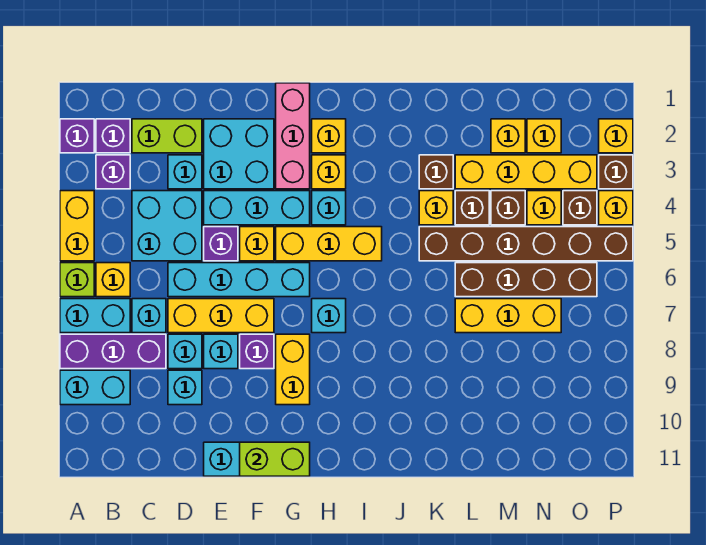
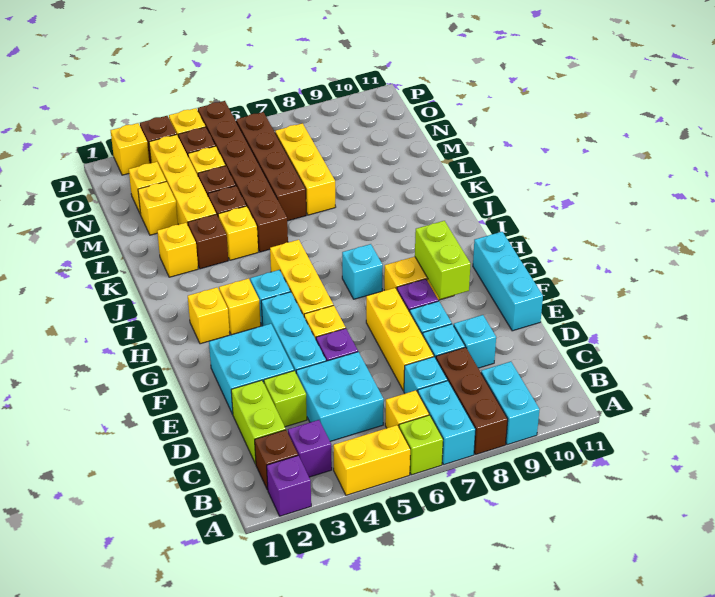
purple brick A8:C8 level 1 -> brown brick A8:C8 level 1
purple brick B2 level 1 -> brown brick B2 level 1
cyan brick D3 level 1 -> lime brick D3 level 1
cyan brick D6:G6 level 1 -> none
lime brick F11:G11 level 2 -> lime brick F9:G9 level 2
pink brick G1:G3 level 1 -> none
none -> yellow brick K2 level 1

